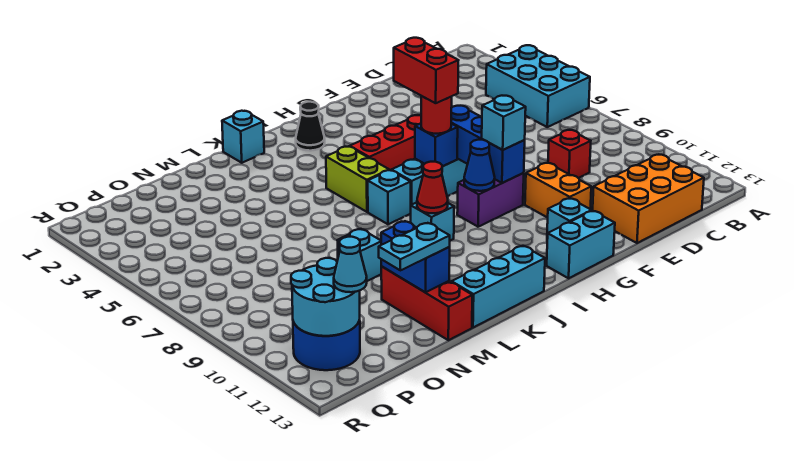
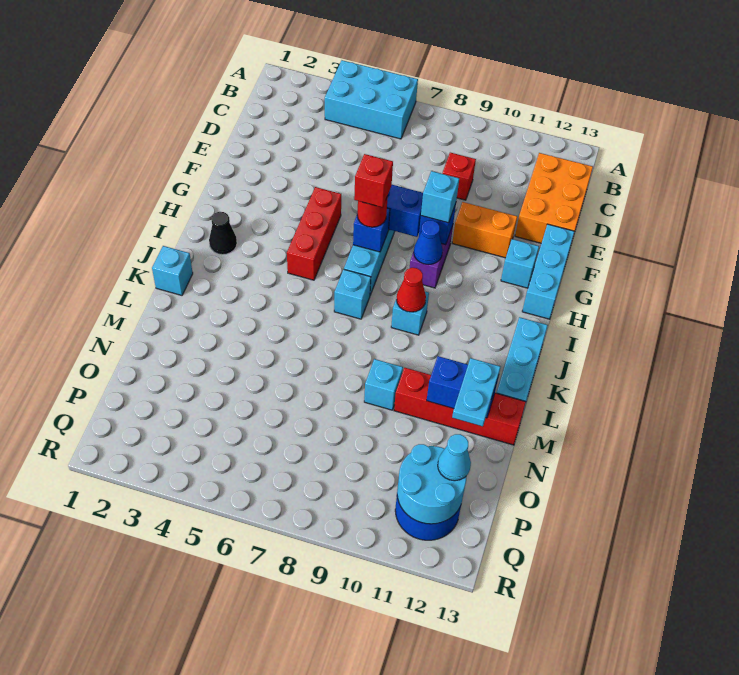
cyan brick G13:H13 level 1 -> cyan brick F13:H13 level 1
red brick H6:H7 level 4 -> red brick H7 level 4
lime brick J5:J6 level 1 -> none
red brick M11:M13 level 1 -> red brick M10:M13 level 1

